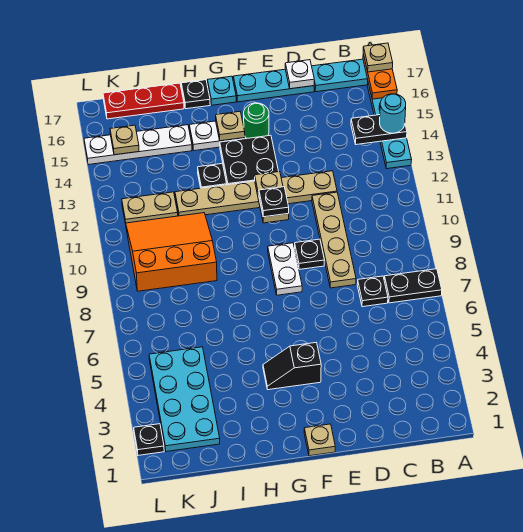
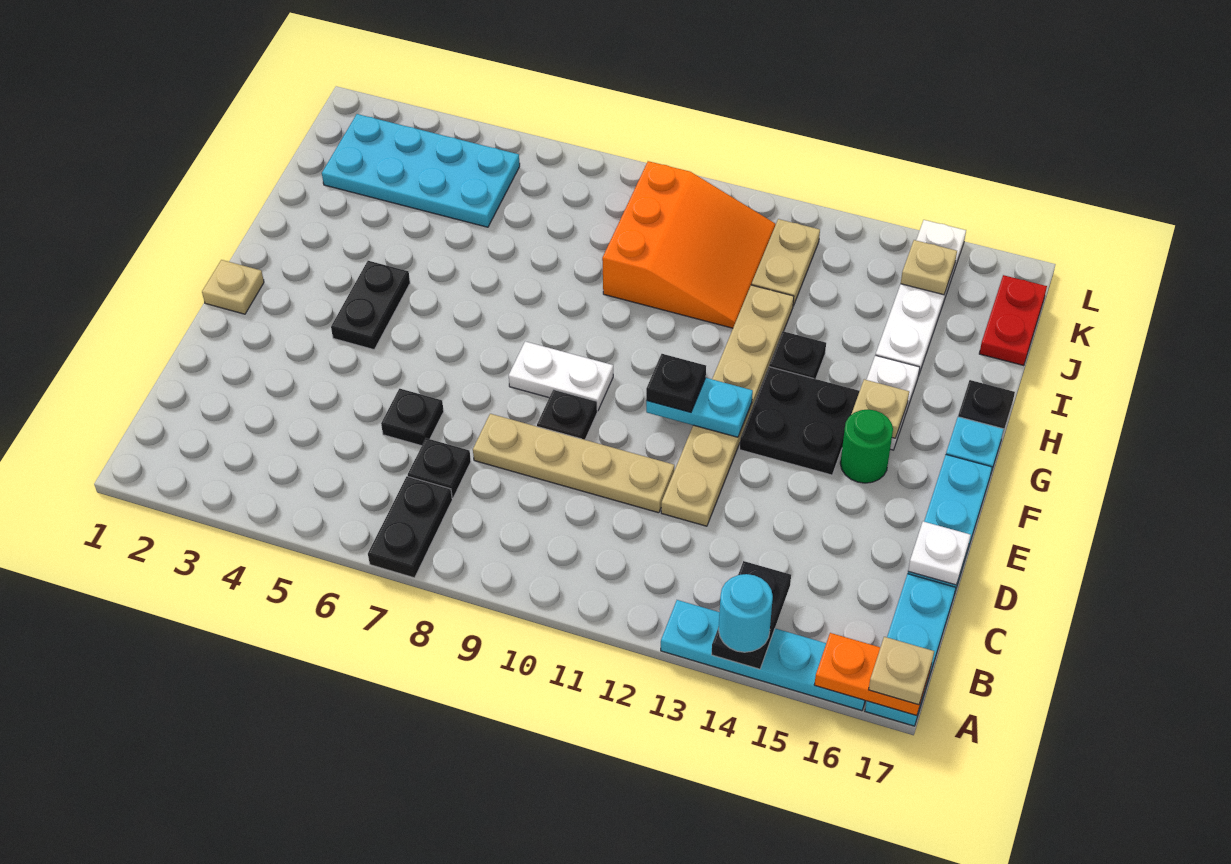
black slope F4:G4 level 1 top F -> black plate F4:G4 level 1
tan plate F11:F12 level 2 -> cyan plate F11:F12 level 2
red plate I17:K17 level 1 -> red plate J17:K17 level 1
black plate L2 level 1 -> black plate D6 level 1

